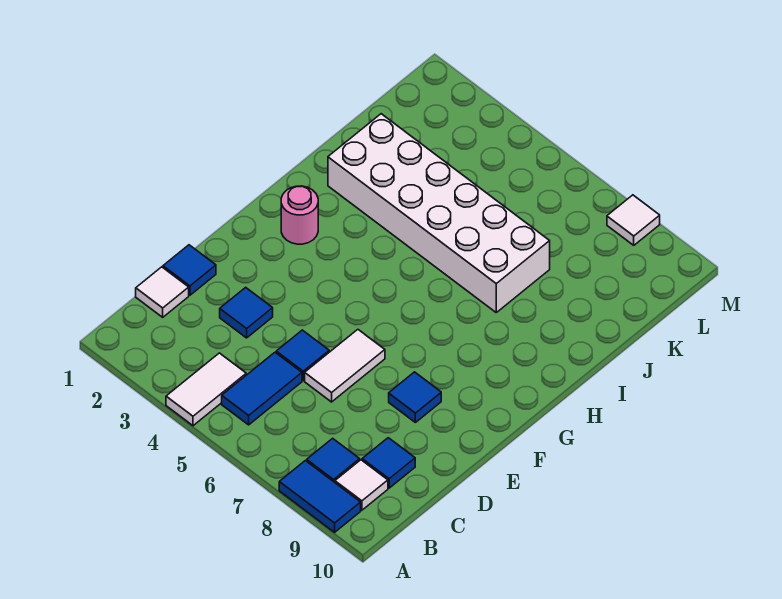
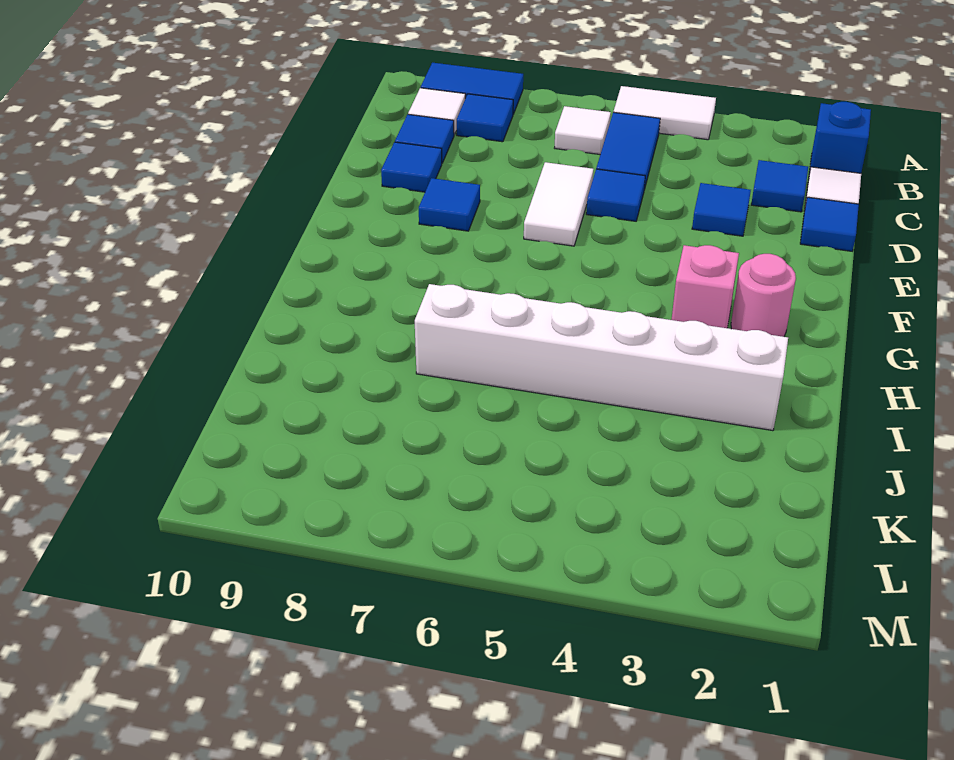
white tile A4:B4 level 1 -> white tile A4:A5 level 1
none -> blue brick B1 level 1
none -> blue tile C2 level 1
none -> blue tile D9 level 1
none -> pink brick G3 level 1
white brick I2:J7 level 1 -> white brick I2:I7 level 1
white tile M8 level 1 -> white tile B6 level 1

